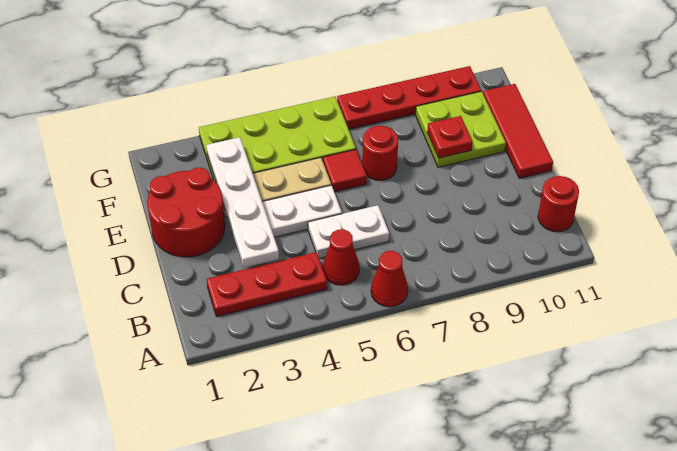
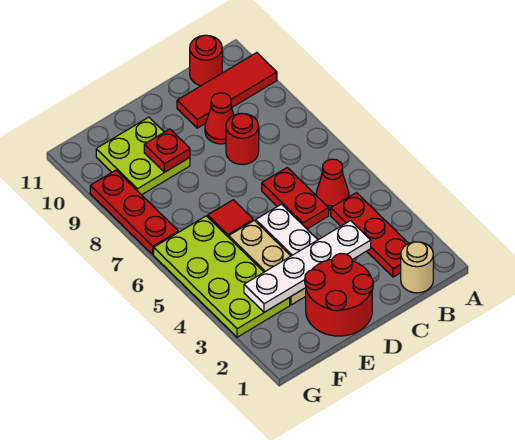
red cone A6 level 1 -> red cone C9 level 1
none -> tan round brick B1 level 1
white plate C5:C6 level 1 -> red plate C5:C6 level 1
red tile D11:F11 level 1 -> red tile A10:C10 level 1
red round brick E7 level 1 -> red round brick C8 level 1
red plate G7:G10 level 1 -> red plate G7:G9 level 1

